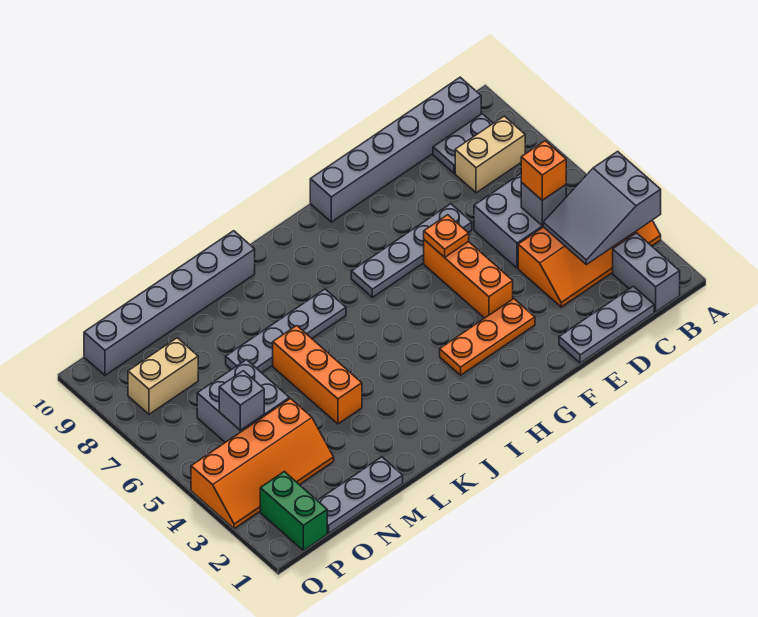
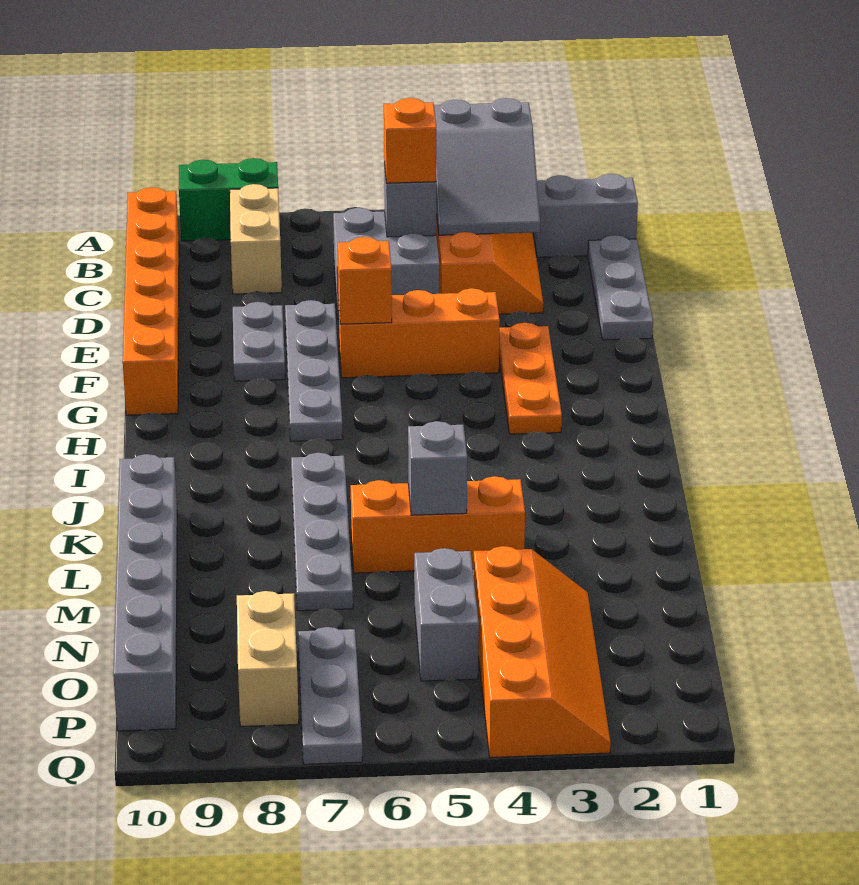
grey plate B9:C9 level 1 -> grey plate E8:F8 level 1
grey brick B10:G10 level 1 -> orange brick B10:G10 level 1
orange plate F6 level 2 -> orange brick F6 level 2
grey plate M1:O1 level 1 -> grey plate O7:Q7 level 1
grey brick N5:O6 level 1 -> grey brick N5:O5 level 1
grey brick O5 level 2 -> grey brick L5 level 2
green brick P1:P2 level 1 -> green brick A8:A9 level 1

